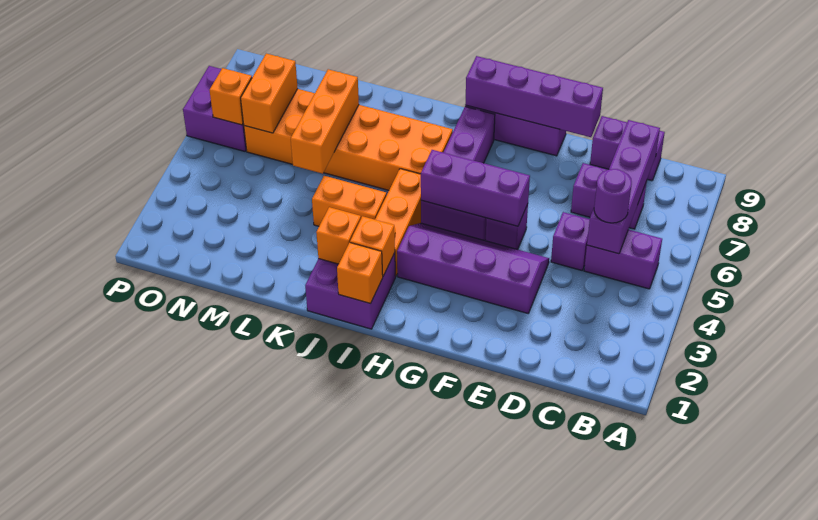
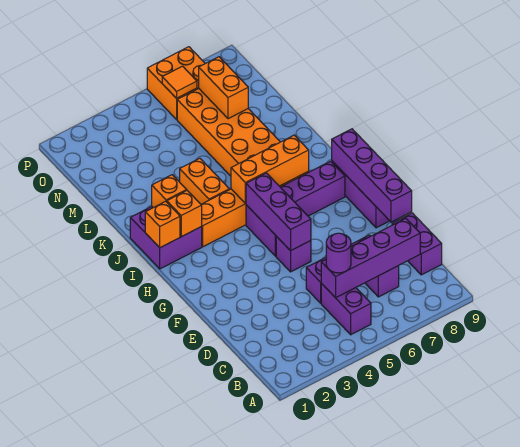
purple slope E3:H4 level 1 top 3 -> none
orange brick L5:L7 level 2 -> orange brick I5:I7 level 2
orange brick N6:N7 level 2 -> orange brick M7:N7 level 2
purple brick O6:P7 level 1 -> orange brick O6:P7 level 1
orange brick O6 level 2 -> orange tile O6 level 2

